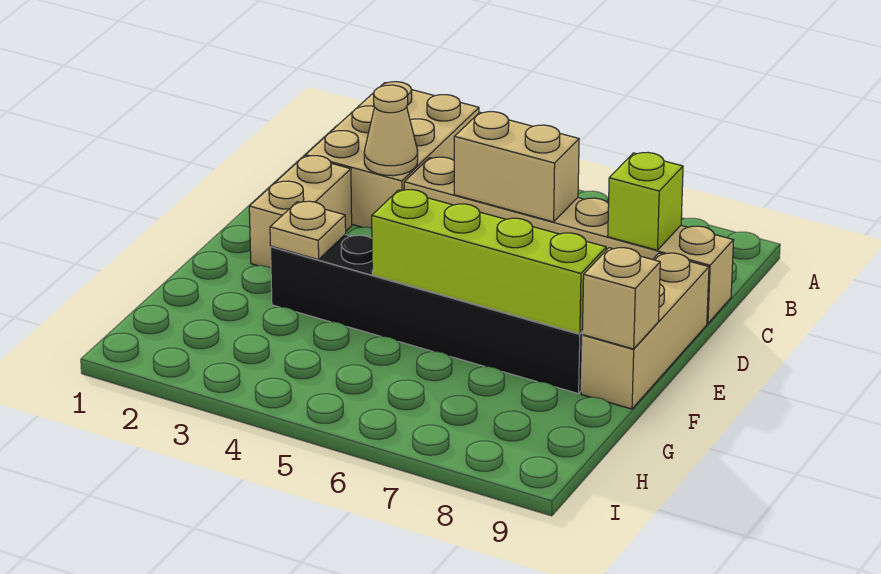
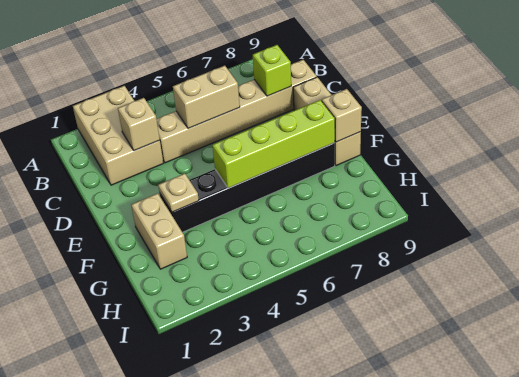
tan cone C3 level 2 -> tan brick C3 level 2
tan brick D2:E2 level 1 -> tan brick F2:G2 level 1

